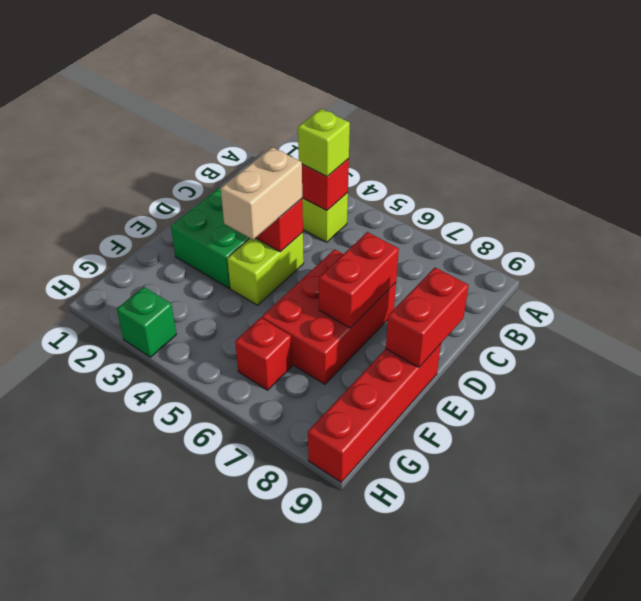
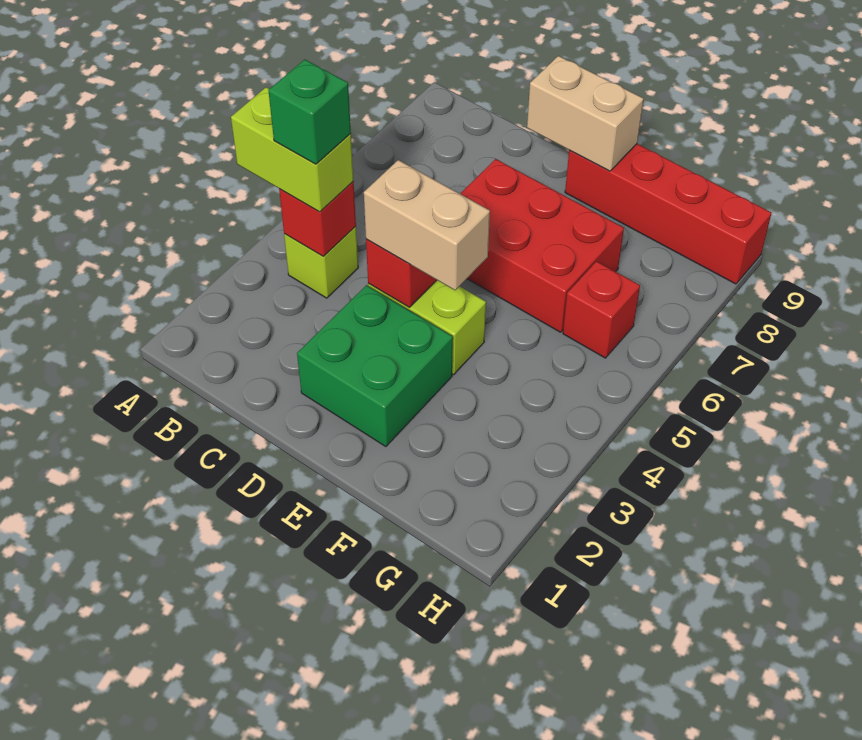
lime brick B4 level 3 -> lime brick A4:B4 level 3
red brick D7:E7 level 2 -> none
red brick D9:E9 level 2 -> tan brick D9:E9 level 2
green brick H3 level 1 -> green brick B4 level 4

